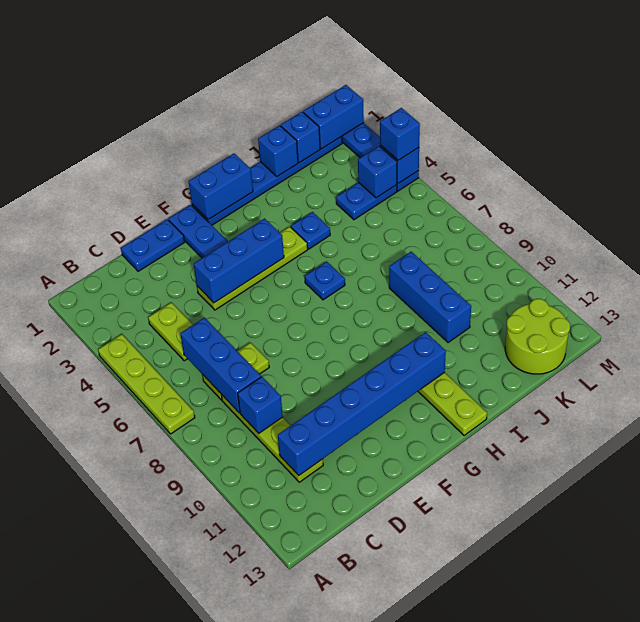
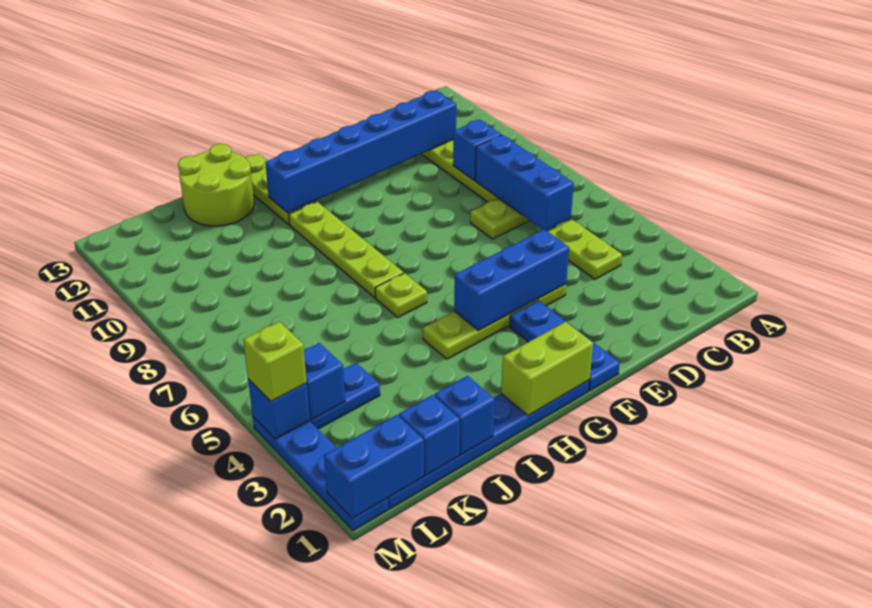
lime plate A4:A7 level 1 -> lime plate H7:H10 level 1
blue plate D1:E1 level 1 -> none
blue brick G1:H1 level 2 -> lime brick G1:H1 level 2
blue plate H6 level 1 -> lime plate H6 level 1
blue plate I4 level 1 -> none
blue brick J8:J10 level 1 -> none
lime round brick K12:L13 level 1 -> lime round brick I12:J13 level 1
blue brick M4 level 3 -> lime brick M4 level 3

